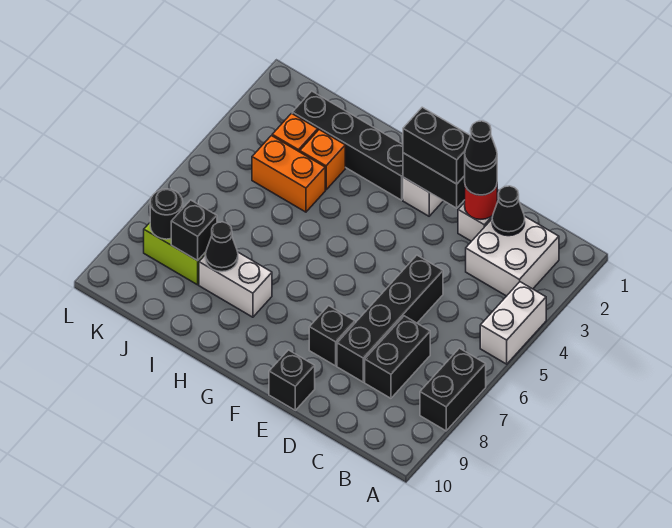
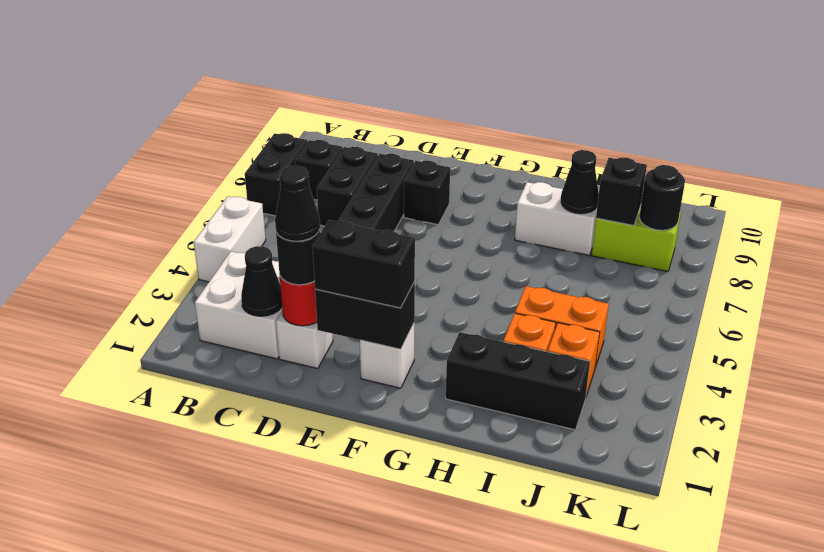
black brick E10 level 1 -> black brick B8 level 1
black brick G2:J2 level 1 -> black brick H2:J2 level 1

